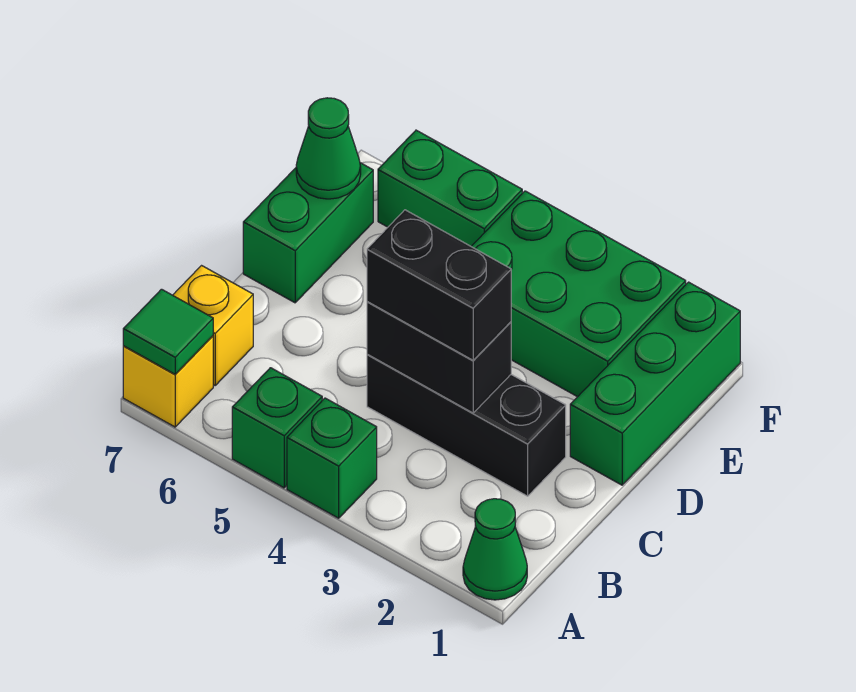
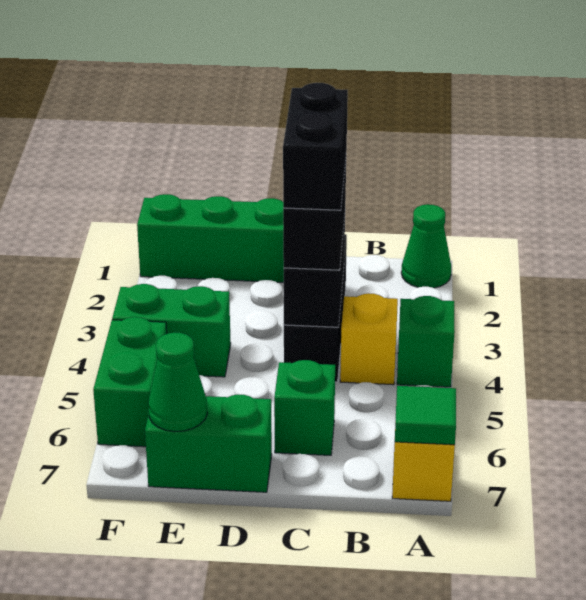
green brick A5 level 1 -> green brick C6 level 1
yellow brick B7 level 1 -> yellow brick B4 level 1
none -> black brick C3:C4 level 4
green brick E2:F4 level 1 -> green brick E4:F4 level 1

